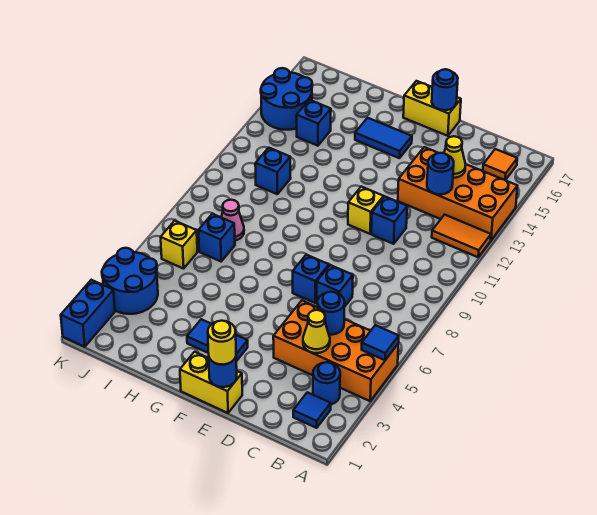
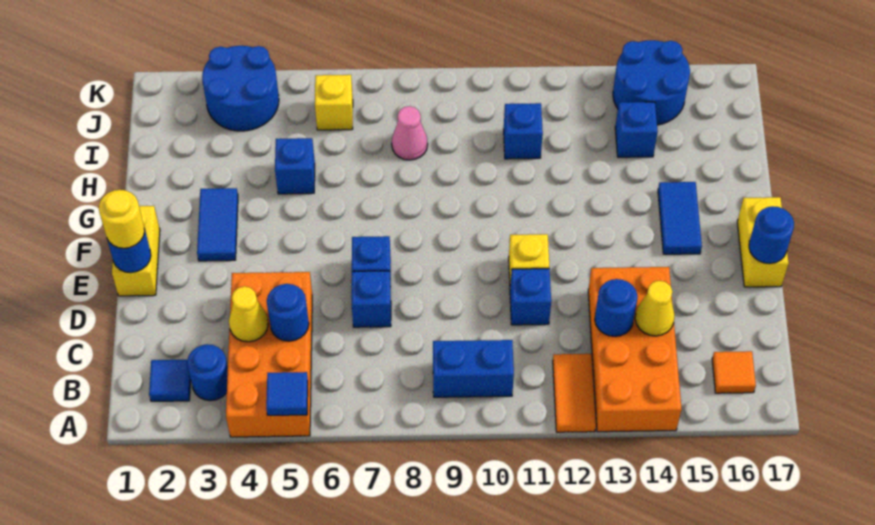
blue brick I7 level 1 -> blue brick H5 level 1
blue brick K1:K2 level 1 -> blue brick B9:B10 level 1

